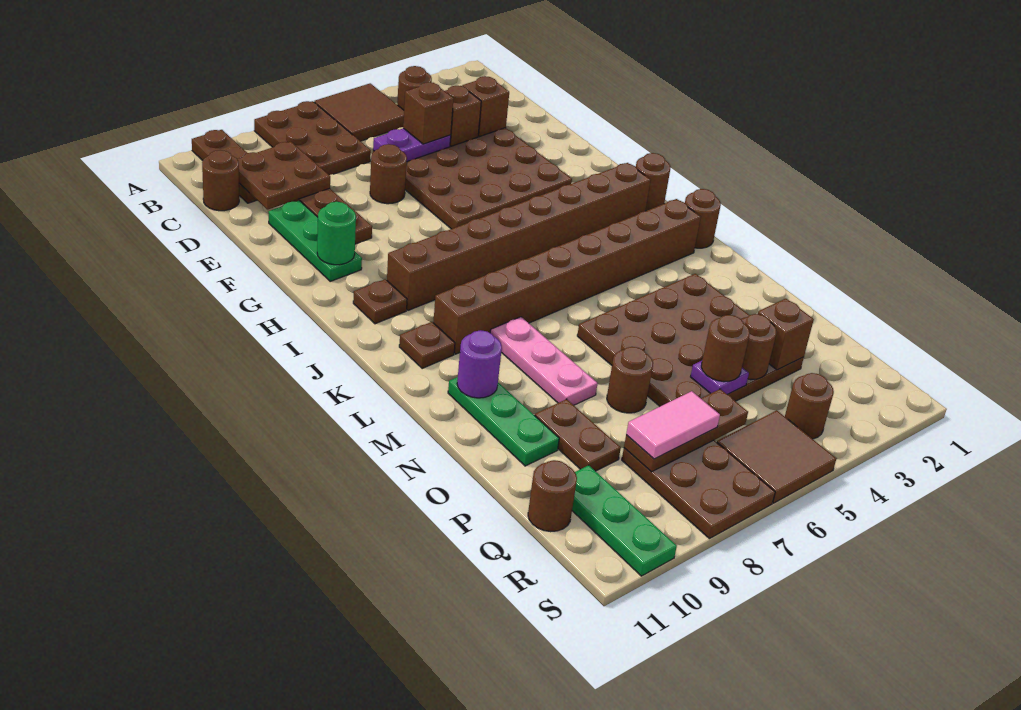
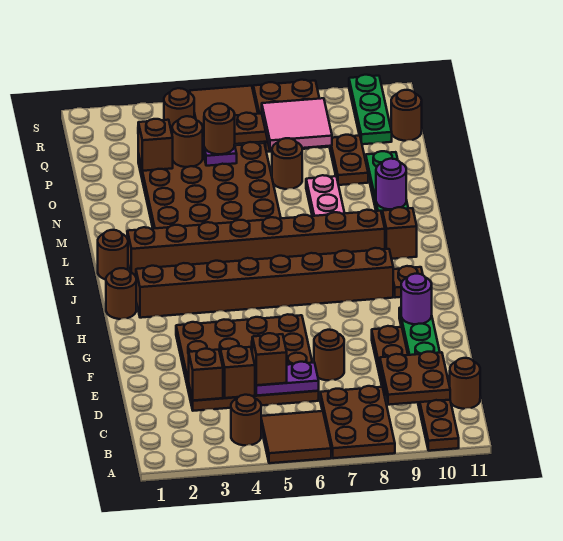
green round brick G10 level 2 -> purple round brick G10 level 2
brown plate K10 level 1 -> brown brick K10 level 1
pink tile Q7:Q8 level 3 -> pink tile P7:Q8 level 3

